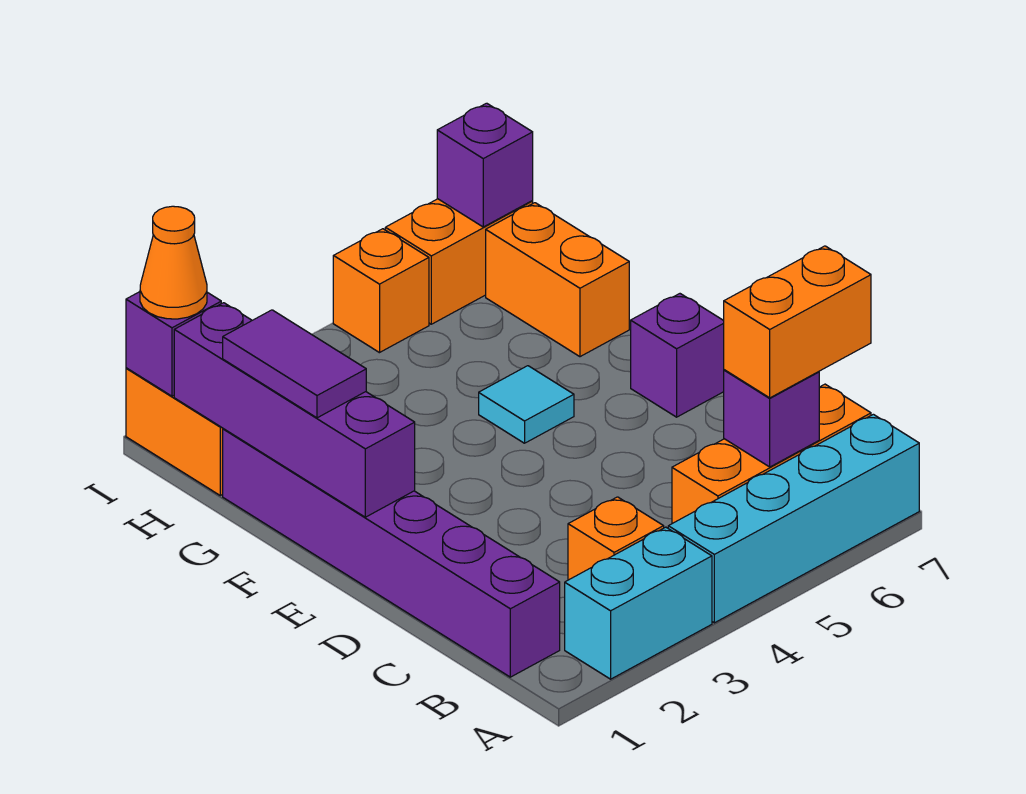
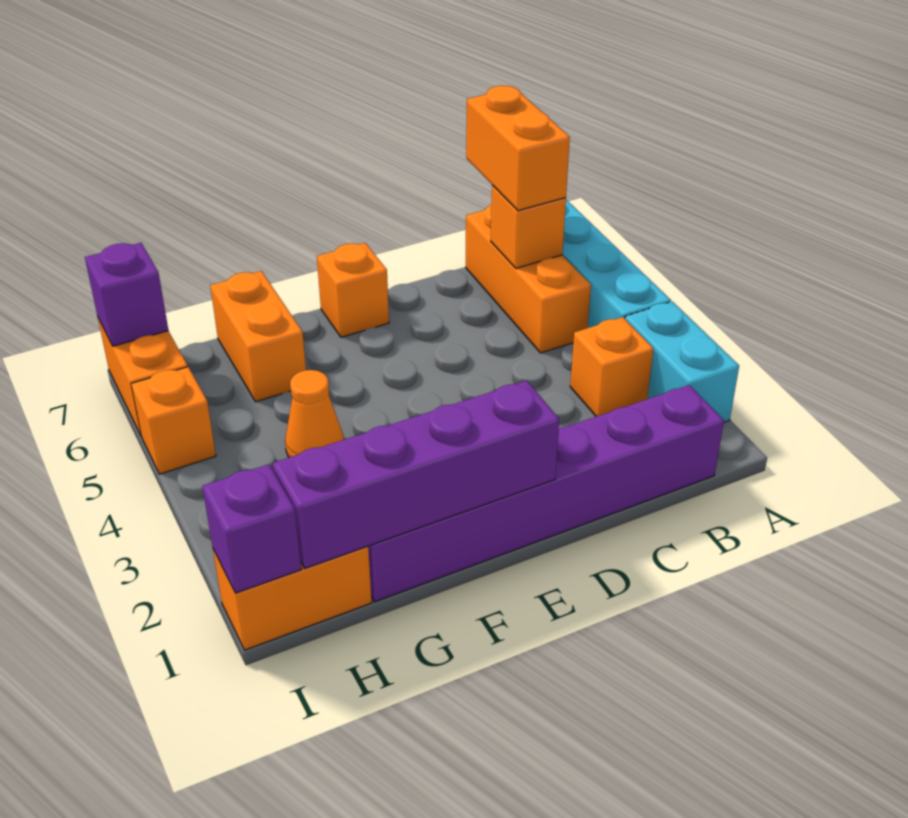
purple brick B6 level 2 -> orange brick B6 level 2
purple brick E7 level 1 -> orange brick E7 level 1
purple tile F1:G1 level 3 -> none
cyan tile F5 level 1 -> none
orange brick G7:H7 level 1 -> orange brick G6:G7 level 1
orange cone I1 level 3 -> orange cone G4 level 1

